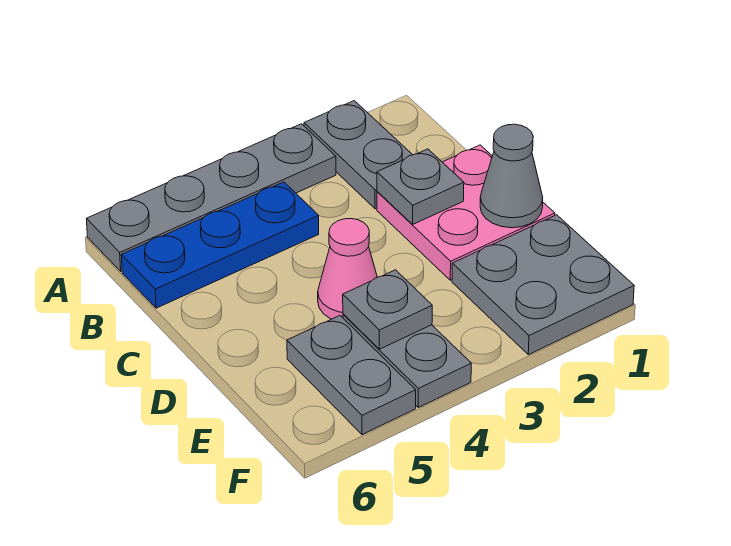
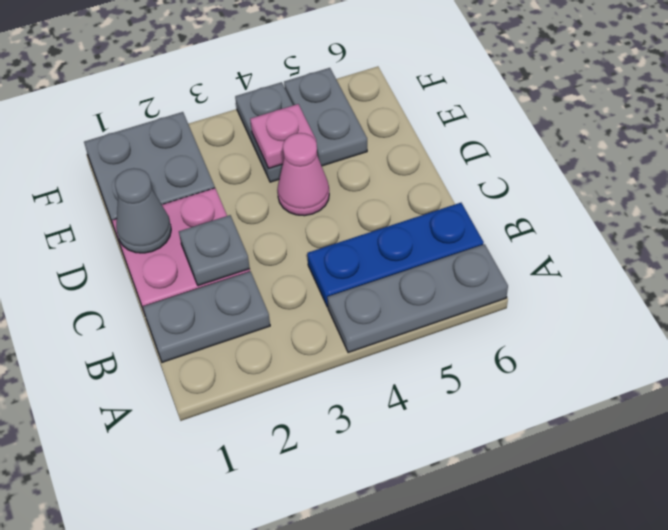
grey plate A2:B2 level 1 -> grey plate B1:B2 level 1
grey plate A3:A6 level 1 -> grey plate A4:A6 level 1
grey plate E4 level 2 -> pink plate E4 level 2

